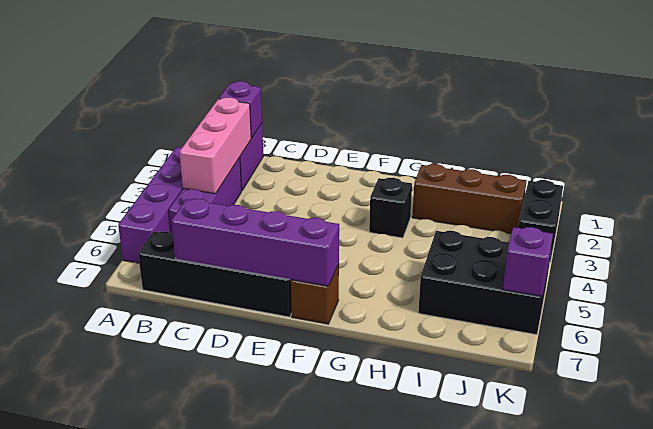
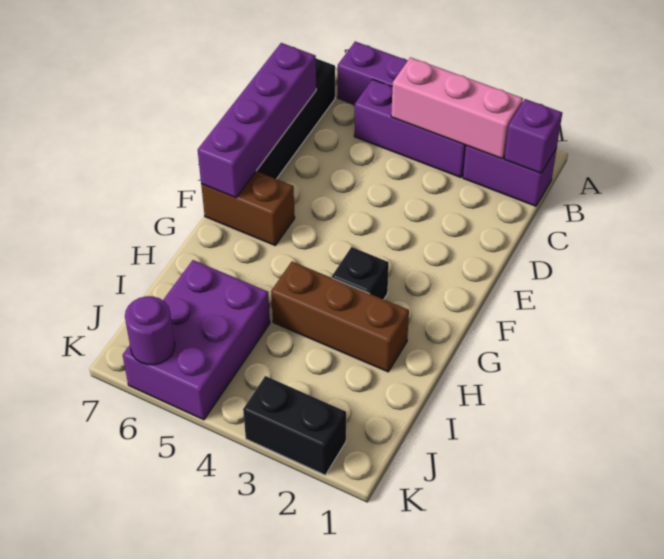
brown brick F7 level 1 -> brown brick F6:F7 level 1
brown brick H2:J2 level 1 -> brown brick H2:H4 level 1
black brick I5:K6 level 1 -> purple brick I5:K6 level 1
purple brick K6 level 2 -> purple round brick K6 level 2

